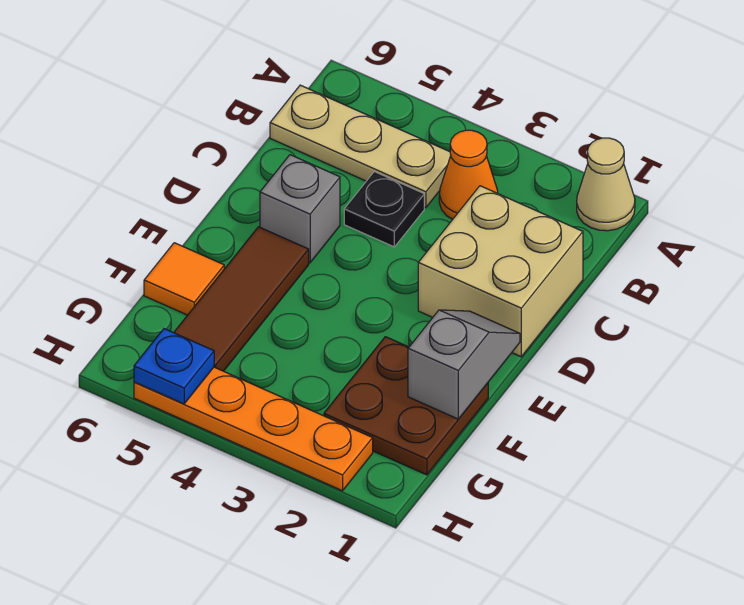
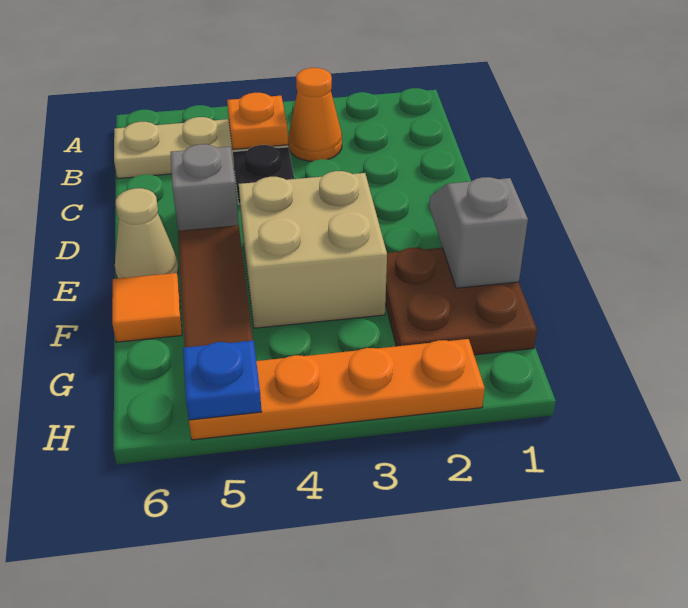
tan cone A1 level 1 -> tan cone E6 level 1
none -> orange plate B4 level 2
tan brick C1:D2 level 1 -> tan brick E3:F4 level 1

